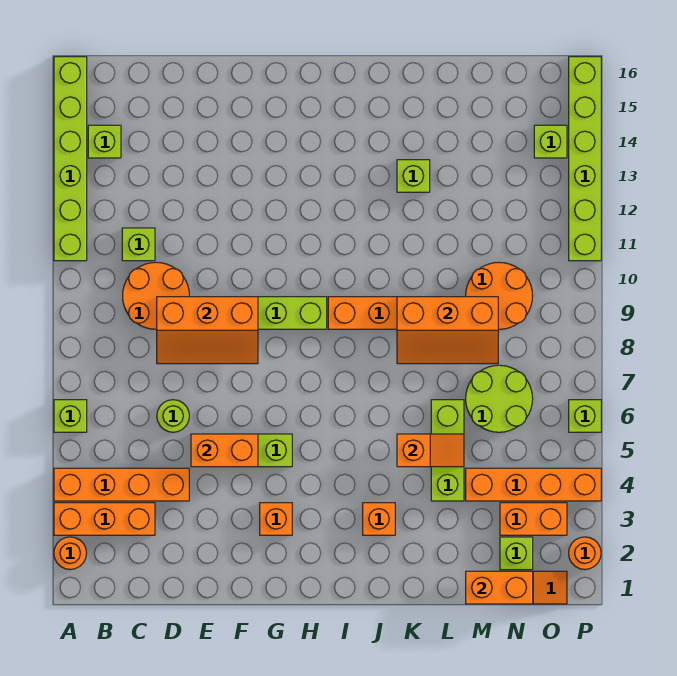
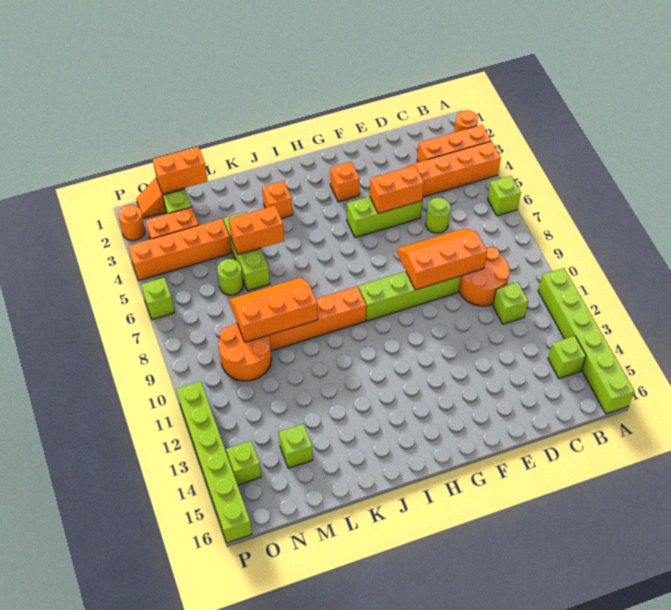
orange slope K5:L5 level 2 top K -> orange brick K5:L5 level 2
lime brick K13 level 1 -> lime brick M14 level 1
lime round brick M6:N7 level 1 -> lime round brick M6 level 1

